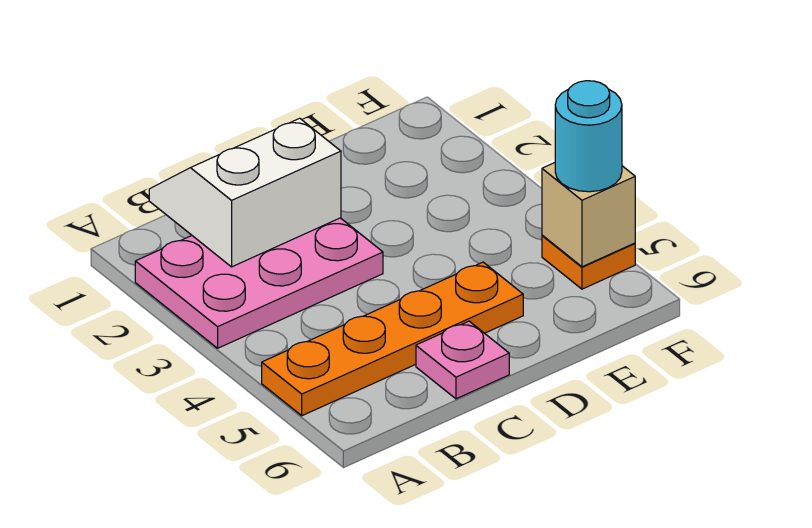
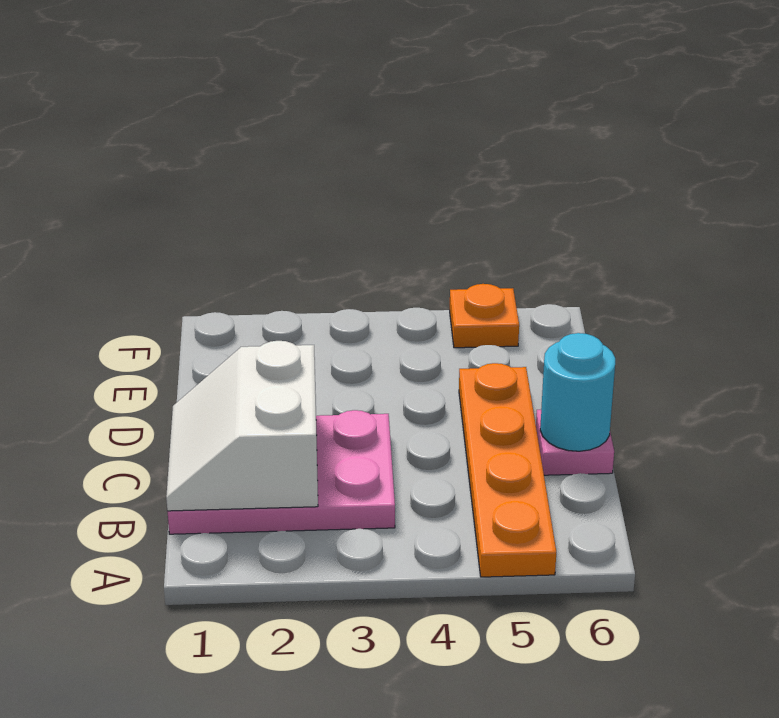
pink plate A2:C3 level 1 -> pink plate B1:C3 level 1
tan brick F5 level 2 -> none
cyan round brick F5 level 3 -> cyan round brick C6 level 2

